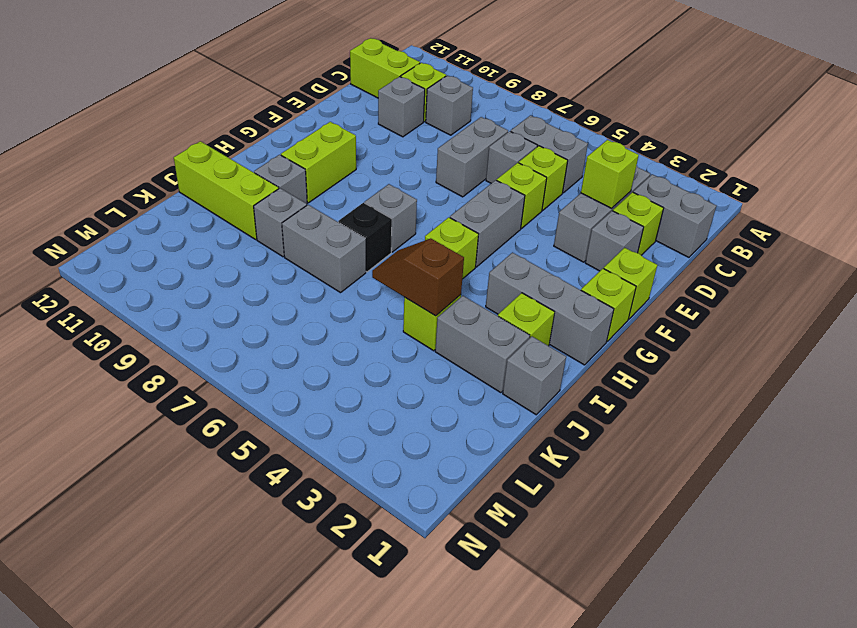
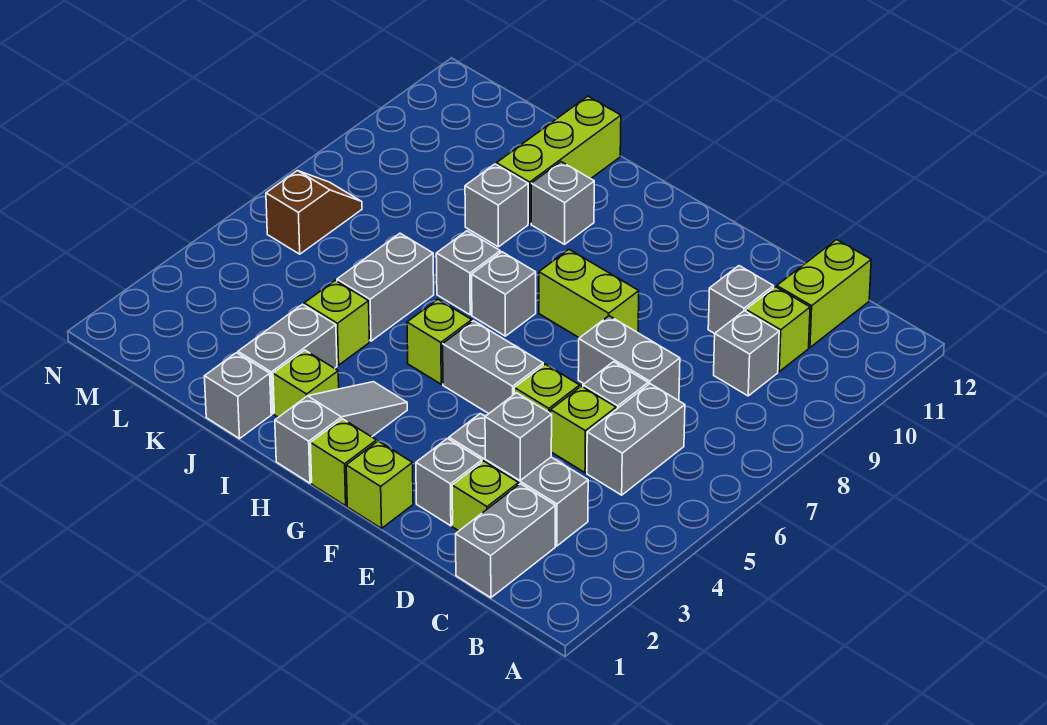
lime brick D3 level 2 -> grey brick D3 level 2
lime brick G10:H10 level 1 -> lime brick F8:G8 level 1
grey brick H1:H3 level 1 -> grey slope H1:H3 level 1 top 1
black brick I7 level 1 -> grey brick I7 level 1
brown slope J4:J5 level 2 top 4 -> brown slope M6:M7 level 1 top 6
grey brick J7:J8 level 1 -> grey brick J5:J6 level 1

